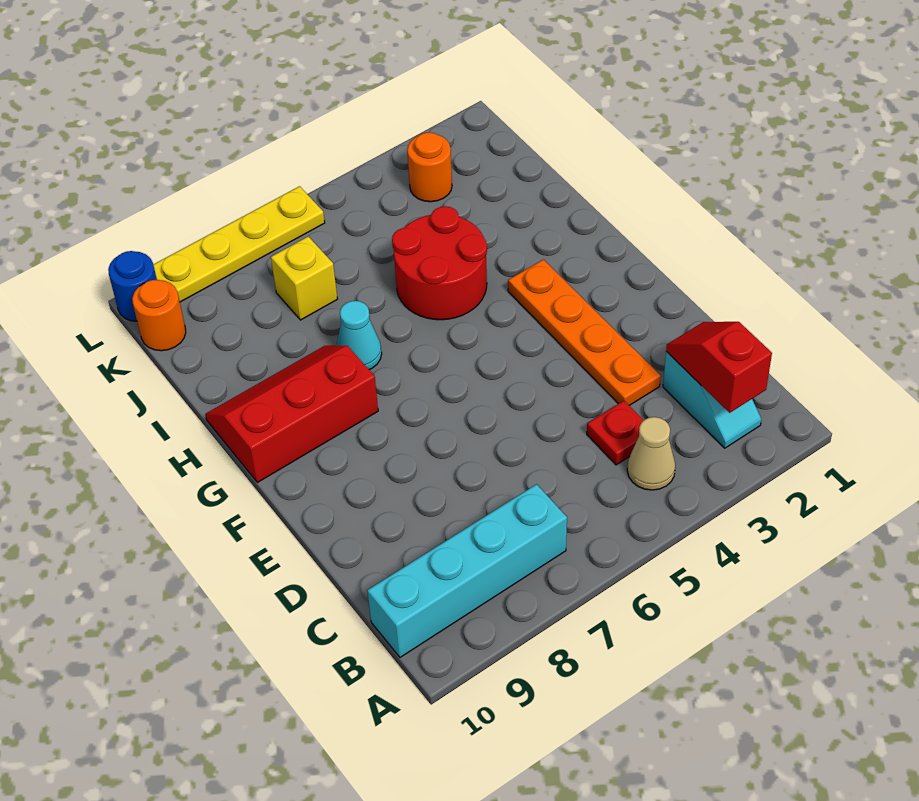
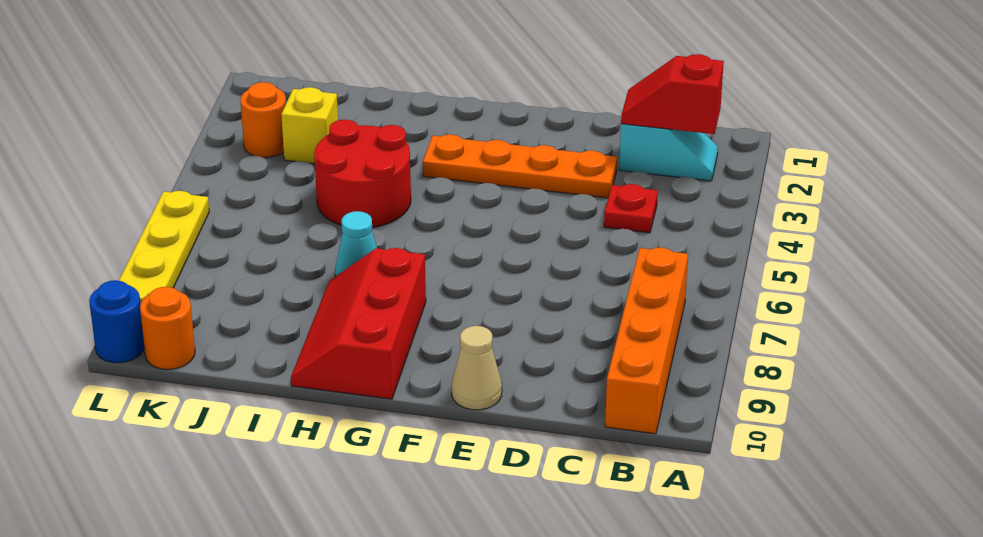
tan cone B4 level 1 -> tan cone E10 level 1
cyan brick B7:B10 level 1 -> orange brick B7:B10 level 1
yellow brick J7 level 1 -> yellow brick J3 level 1

